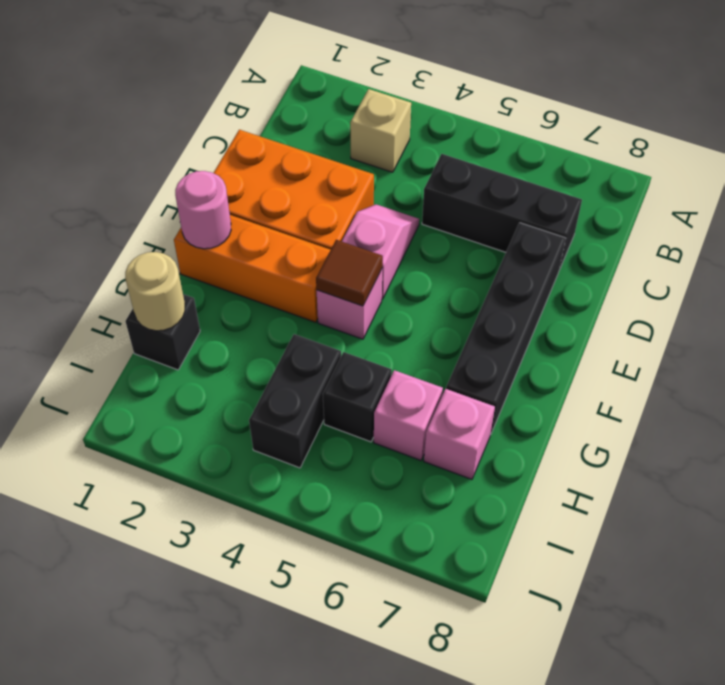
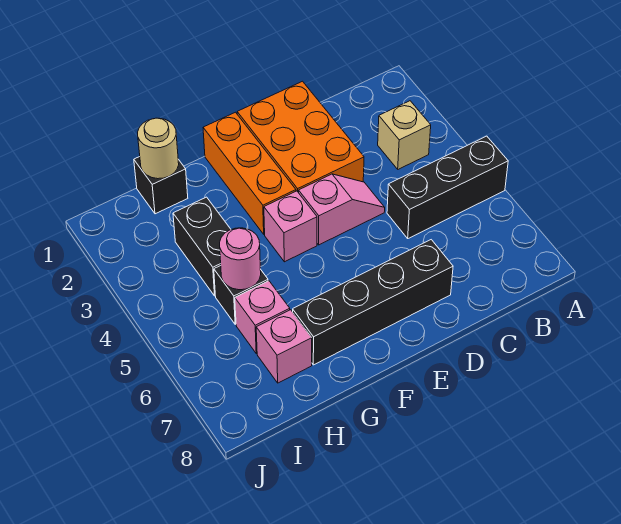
black brick C5:C7 level 1 -> black brick A5:C5 level 1
pink round brick F1 level 2 -> pink round brick H5 level 2
brown tile F4 level 2 -> none
black brick H4:I4 level 1 -> black brick H3:H4 level 1

